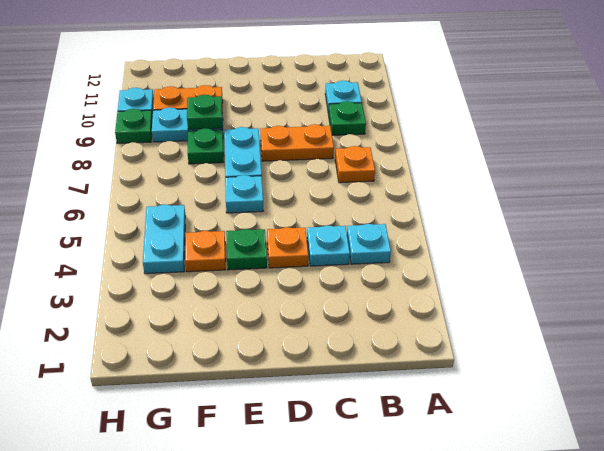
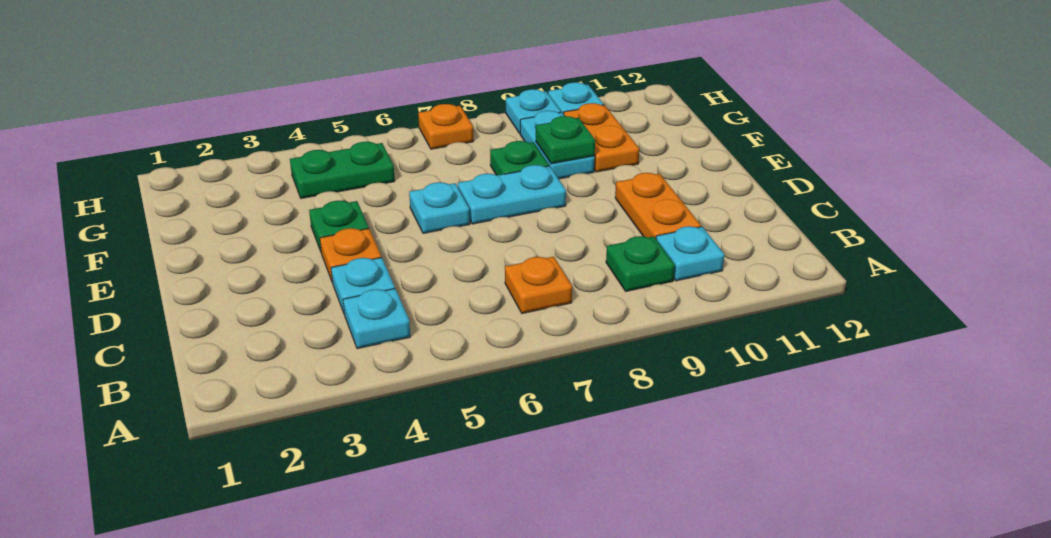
orange plate C8:D8 level 1 -> orange plate C10:D10 level 1
orange plate F4 level 1 -> orange plate H7 level 1
cyan plate G4:G5 level 1 -> green plate G4:G5 level 1
green plate H9 level 1 -> cyan plate H9 level 1

